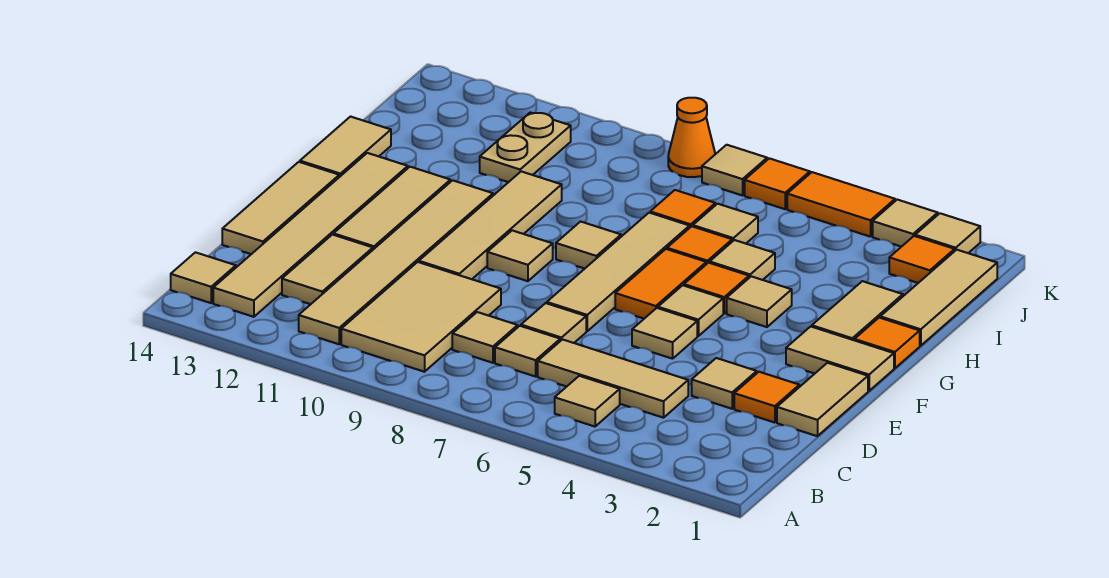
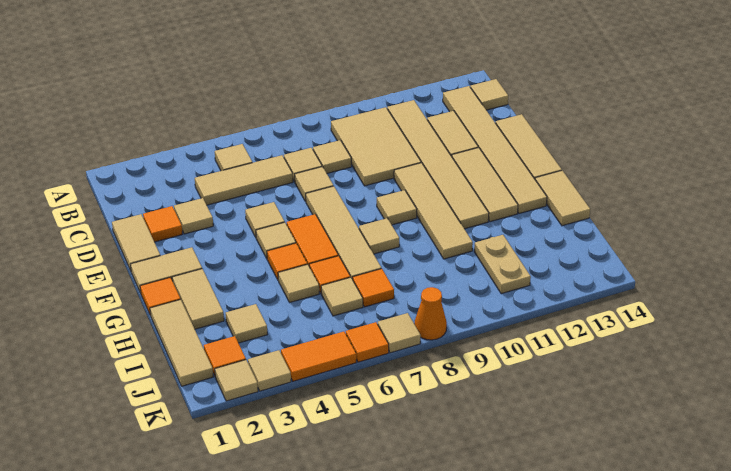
tan tile G4 level 1 -> tan tile I3 level 1

